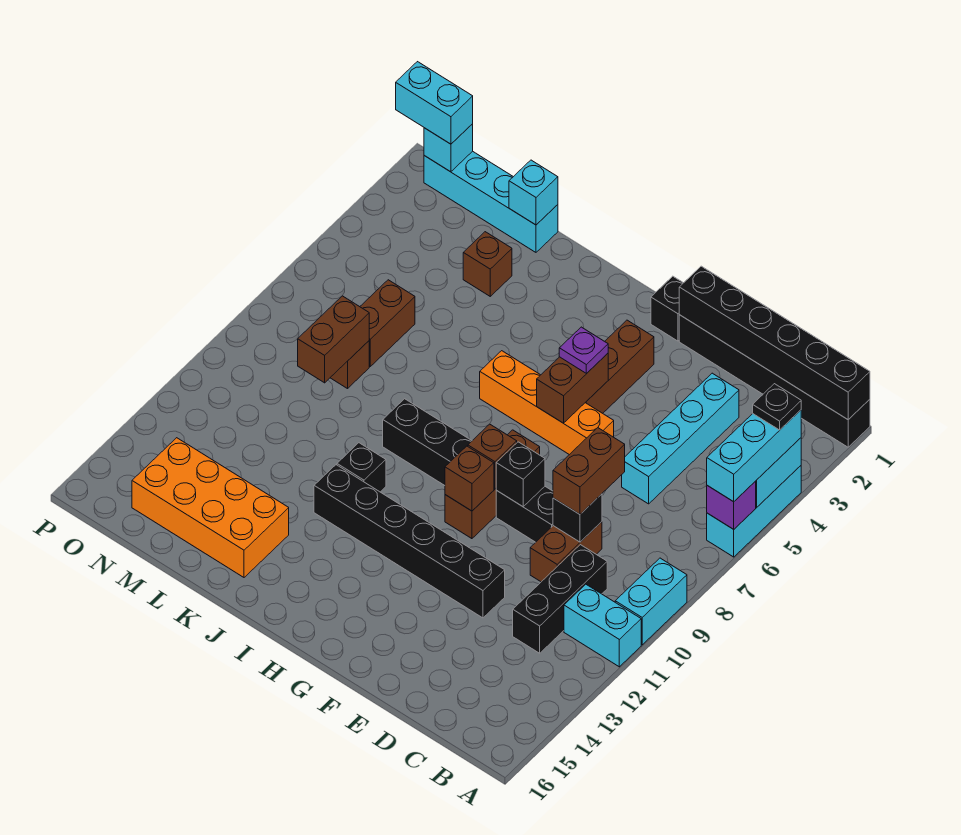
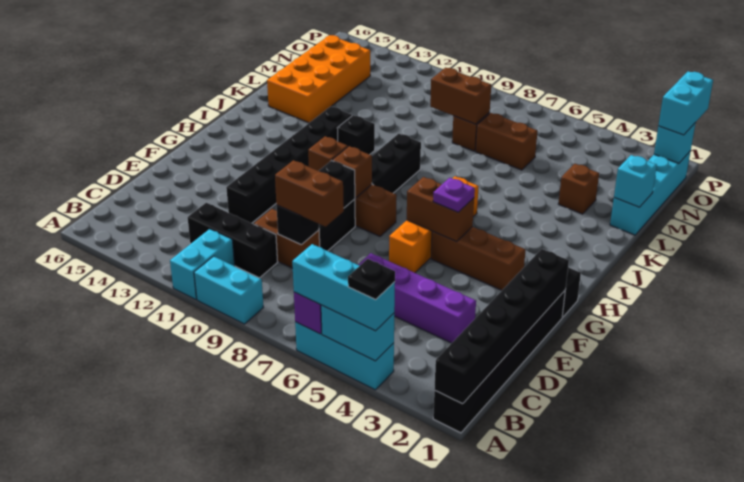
cyan brick D3:D6 level 1 -> purple brick D3:D6 level 1

